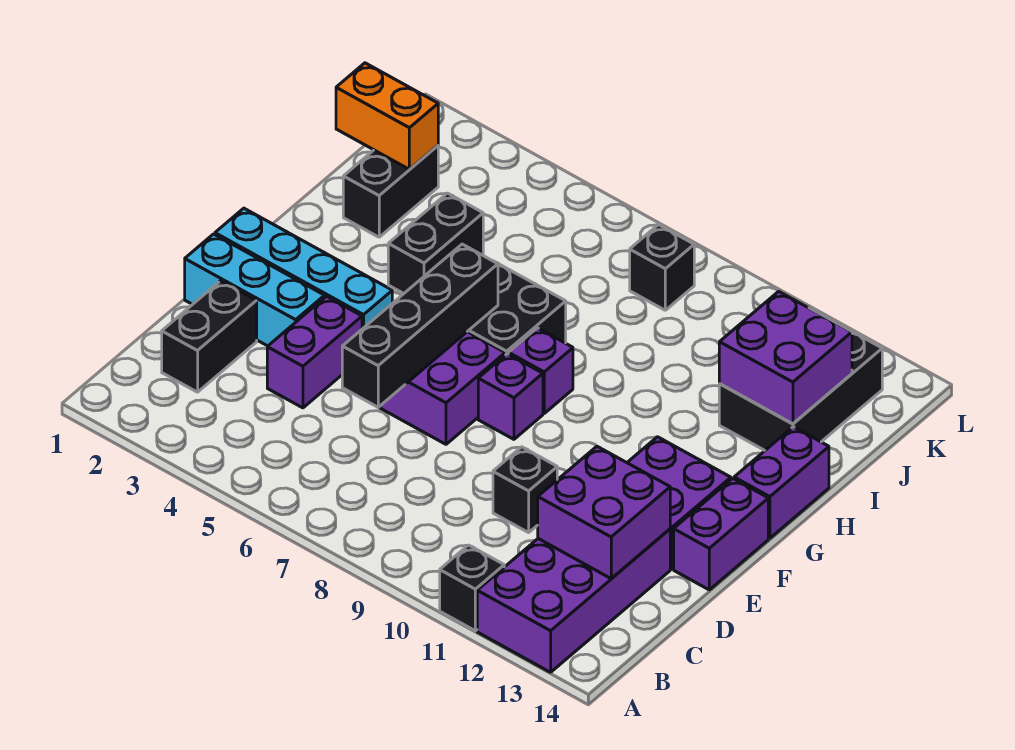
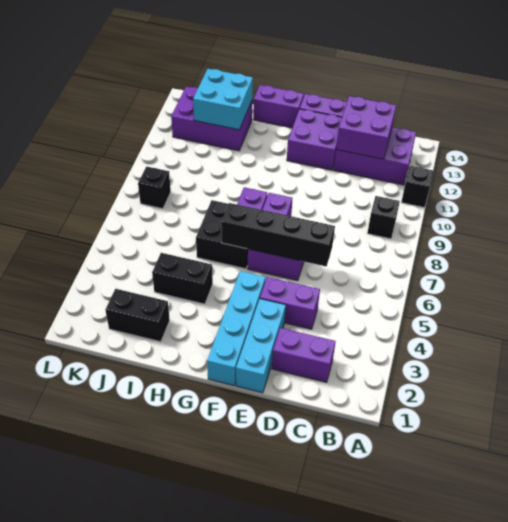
purple brick A12:D13 level 1 -> purple brick B12:D13 level 1
black brick C2:D2 level 1 -> purple brick C2:D2 level 1
black brick D10 level 1 -> black brick B9 level 1
black brick I12:K13 level 1 -> purple brick I12:K13 level 1
purple brick I12:J13 level 2 -> cyan brick I12:J13 level 2
orange brick J1:J2 level 2 -> none

